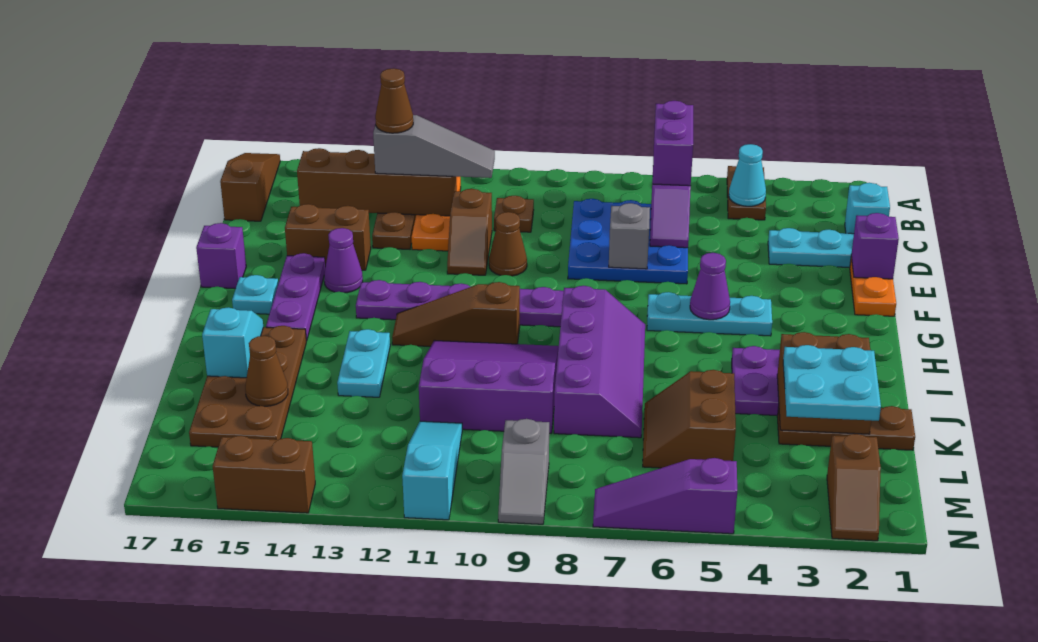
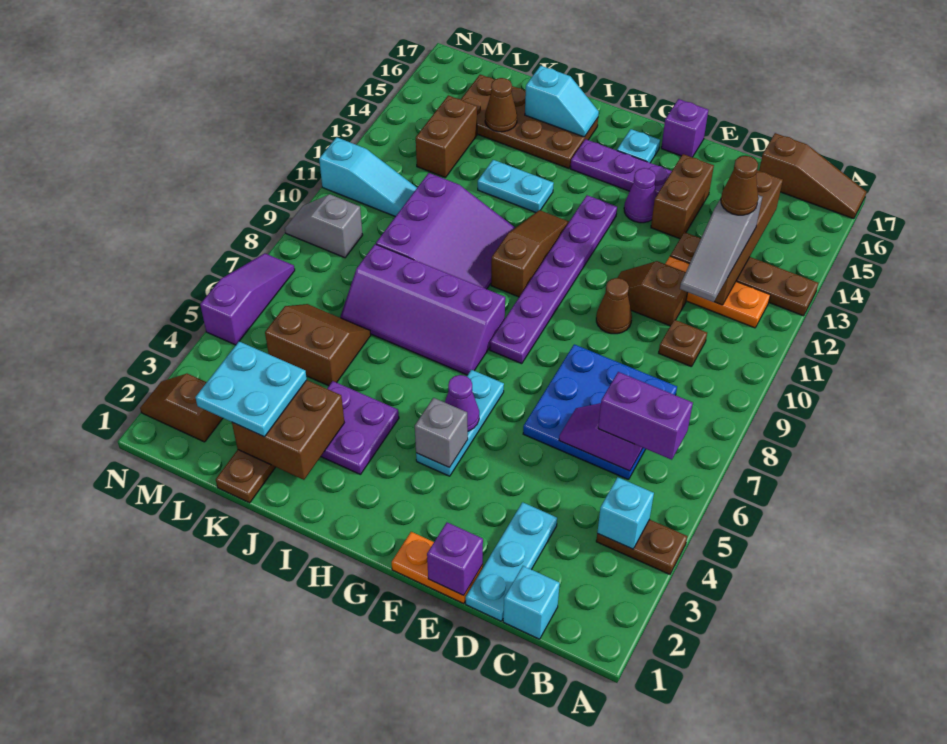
cyan cone B4 level 2 -> cyan brick B4 level 2
grey brick E7 level 2 -> grey brick G4 level 2
brown brick N14:N15 level 1 -> brown brick L13:L14 level 1

